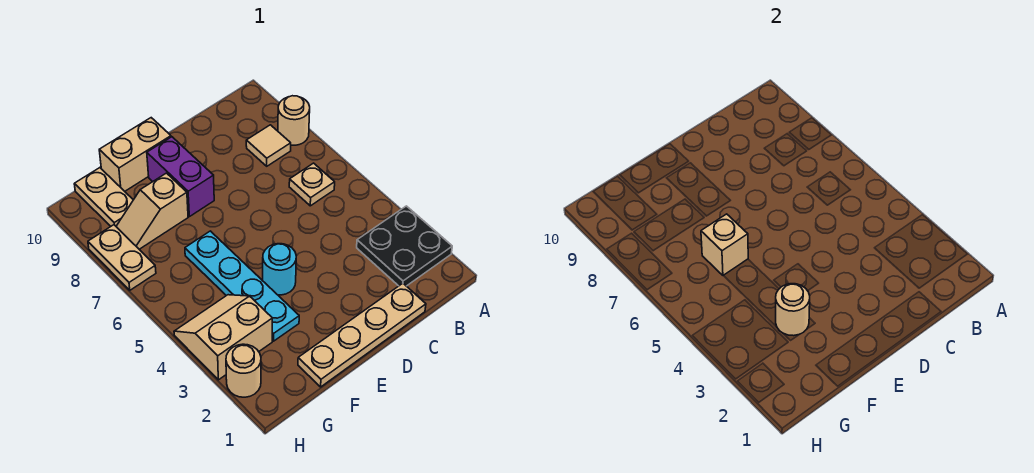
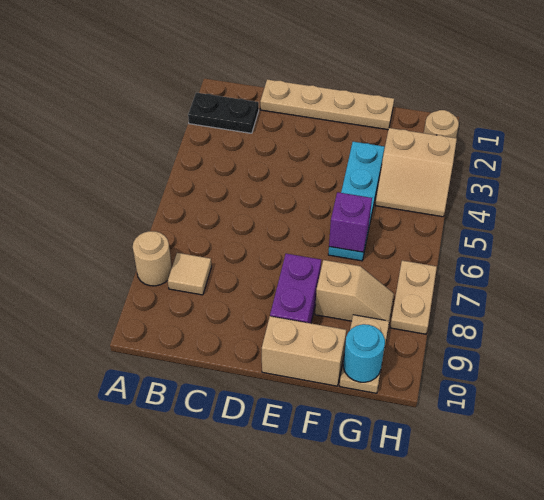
black plate A2:B3 level 1 -> black plate A2:B2 level 1
tan plate B6 level 1 -> none
cyan round brick E4 level 1 -> cyan round brick G10 level 2
tan round brick F3 level 2 -> none
tan brick F6 level 2 -> purple brick F6 level 2

